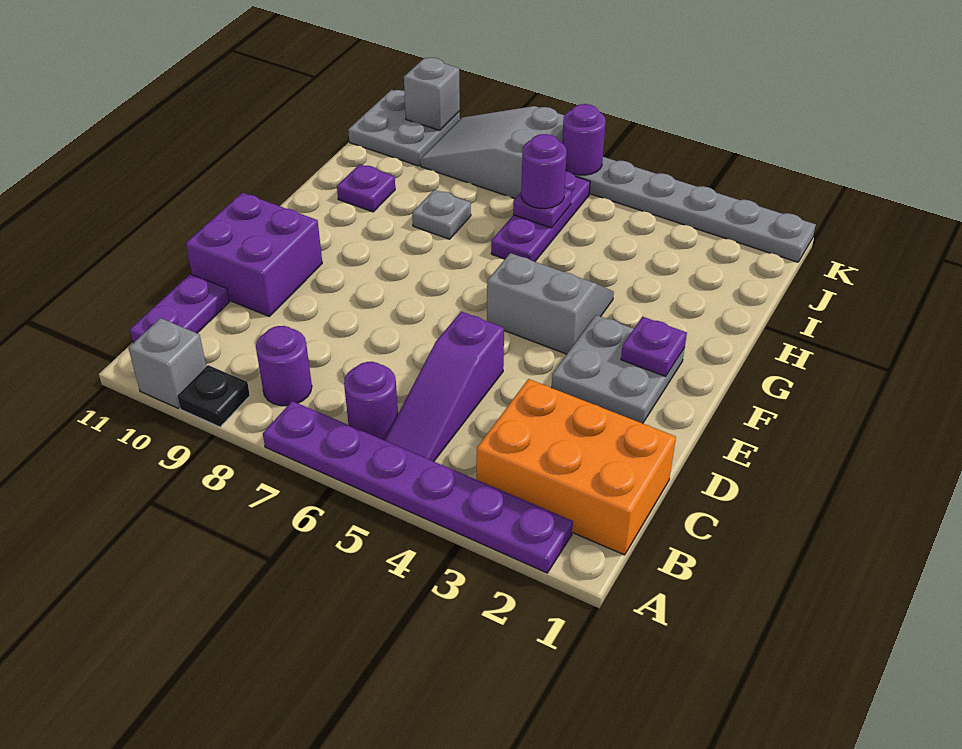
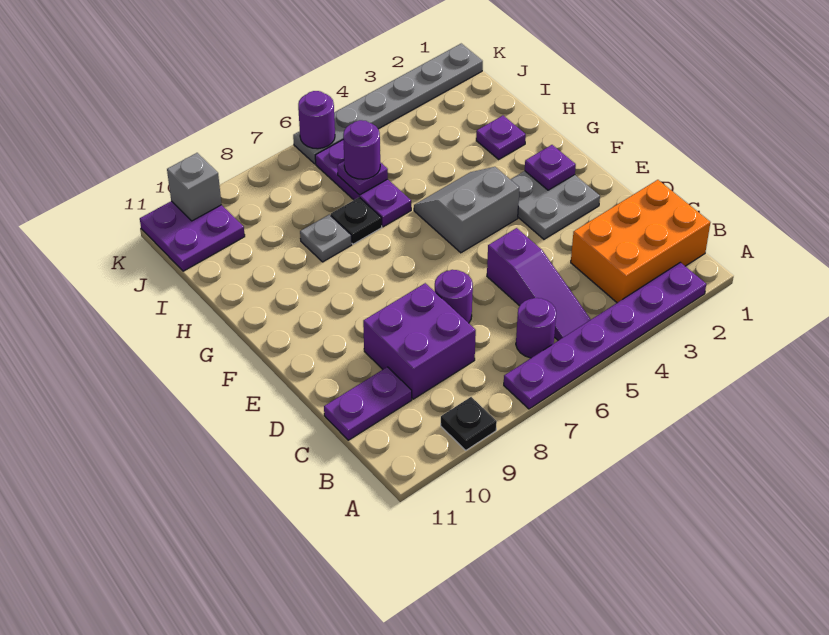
grey brick A10 level 1 -> none
purple round brick B8 level 1 -> purple round brick D7 level 1
purple plate B11:C11 level 1 -> purple plate C10:C11 level 1
purple brick D10:E11 level 1 -> purple brick C8:D9 level 1
none -> black plate H7 level 1
purple plate H10 level 1 -> purple plate H2 level 1
grey slope J7:K9 level 1 top 7 -> none
grey plate J10:K11 level 1 -> purple plate J10:K11 level 1

